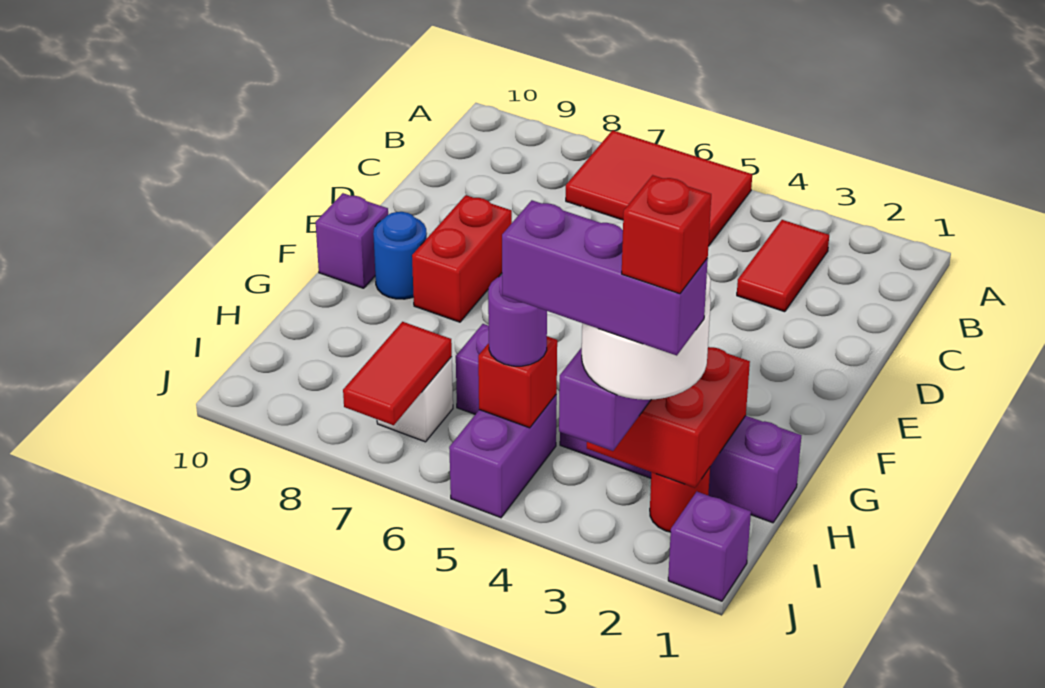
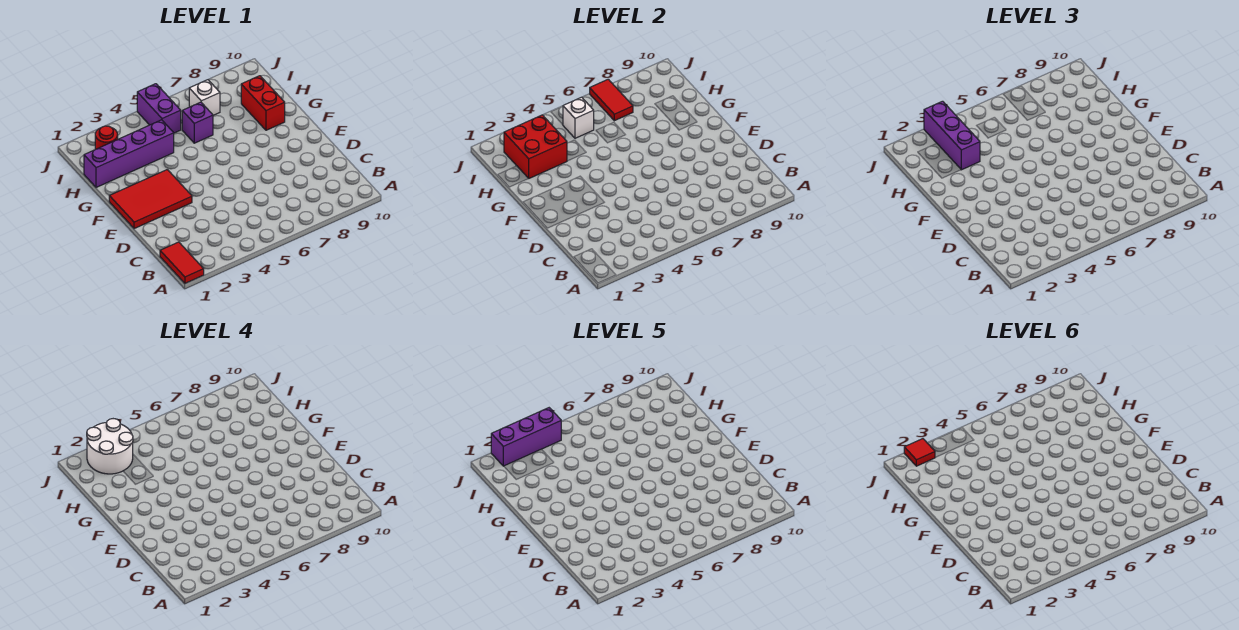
red tile A5:B7 level 1 -> red tile E1:F3 level 1
red tile B3:C3 level 1 -> red tile A1:B1 level 1
red brick E8:F8 level 1 -> red brick G9:H9 level 1
blue round brick F9 level 1 -> none
purple brick F10 level 1 -> none
red brick I5 level 2 -> white brick I5 level 2
purple round brick I5 level 3 -> none
purple brick J1 level 1 -> none
red brick J2 level 6 -> red tile J2 level 6

